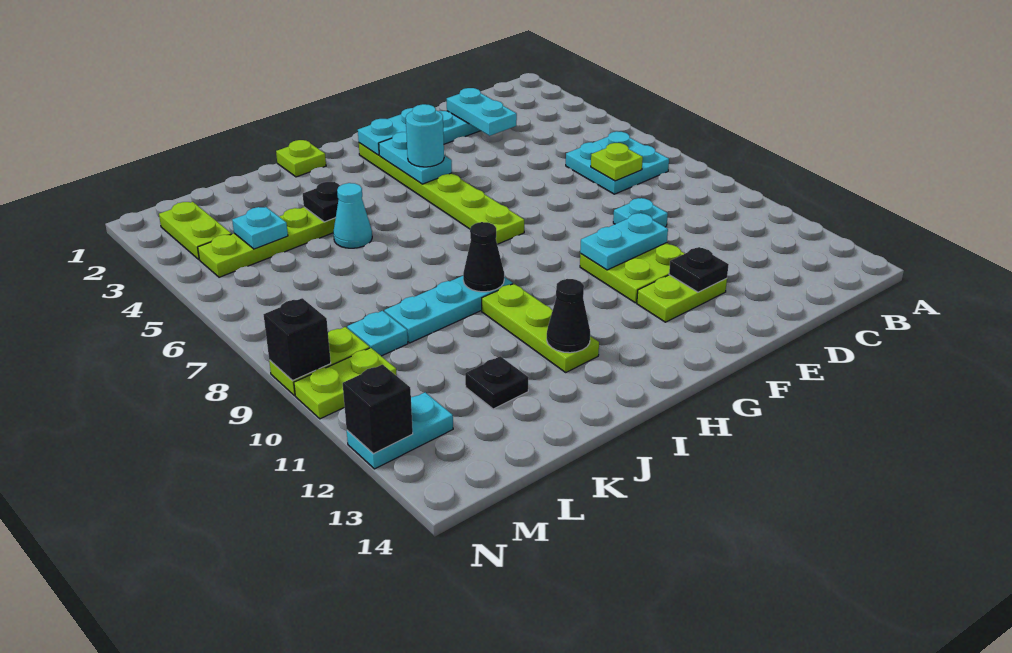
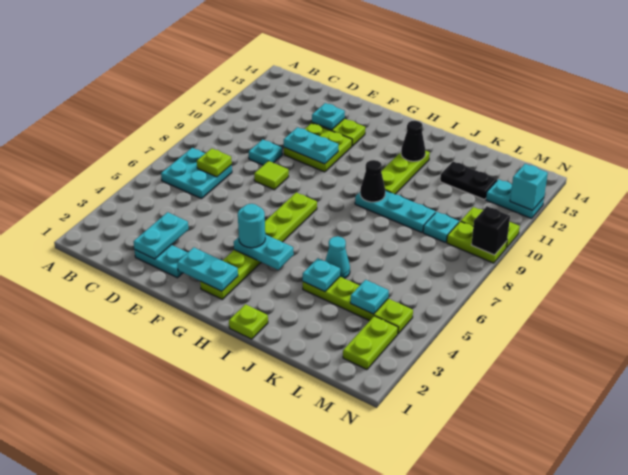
none -> lime tile E8 level 1
black plate E12 level 2 -> cyan plate E12 level 2
cyan plate G3:G4 level 2 -> cyan plate G4:H4 level 2
black plate J4 level 2 -> cyan plate J4 level 2
black plate K12 level 1 -> black plate K12:L12 level 1
black brick N12 level 2 -> cyan brick N12 level 2

